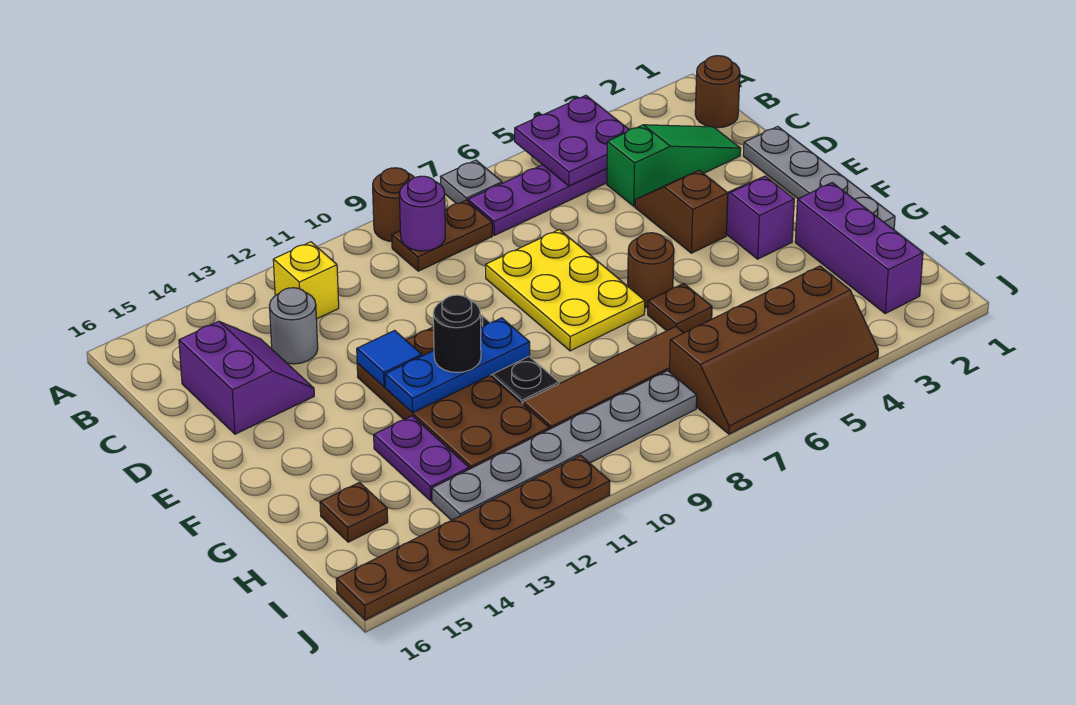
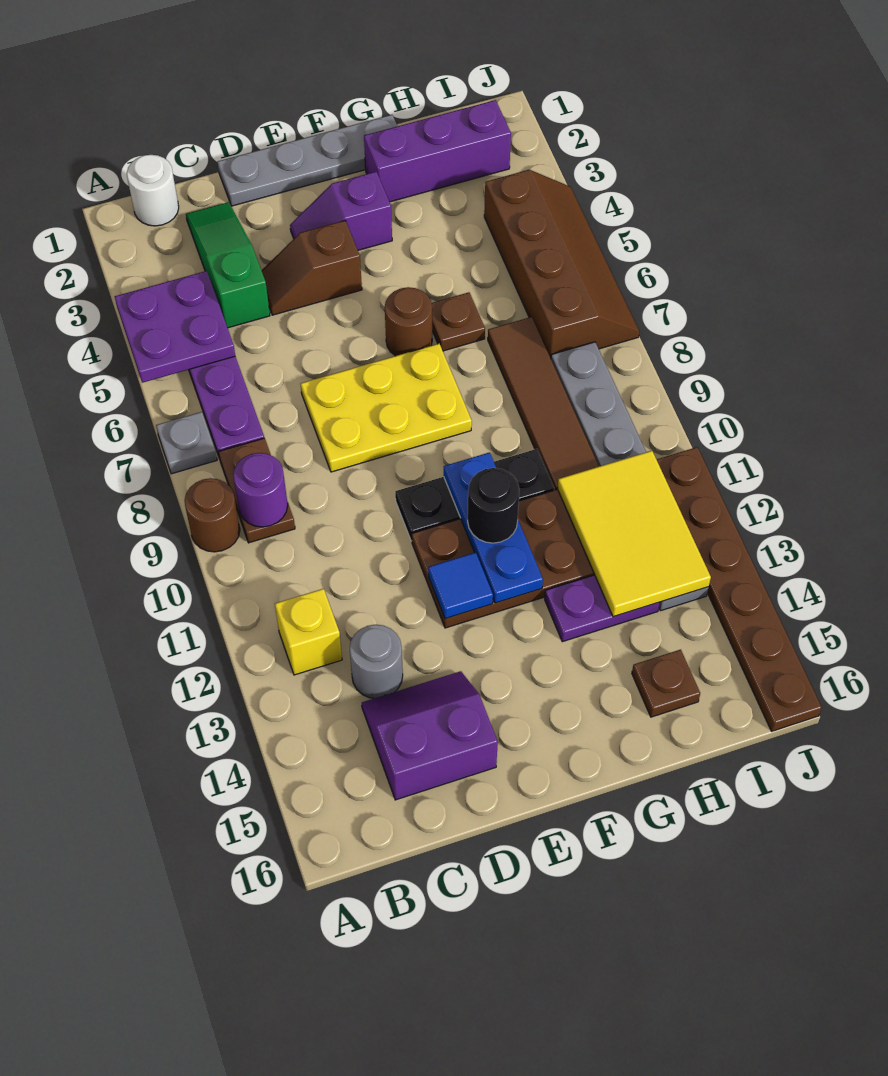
brown round brick B1 level 1 -> white round brick B1 level 1
none -> yellow tile H11:I13 level 2

